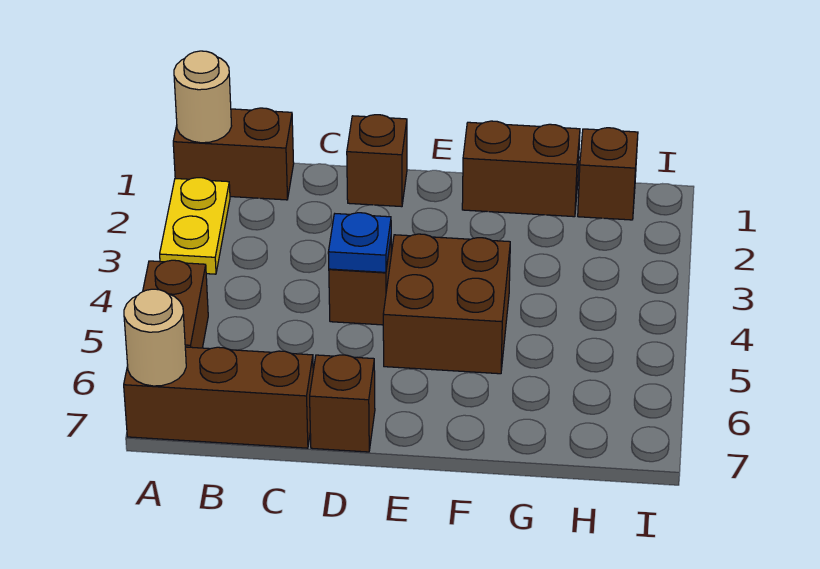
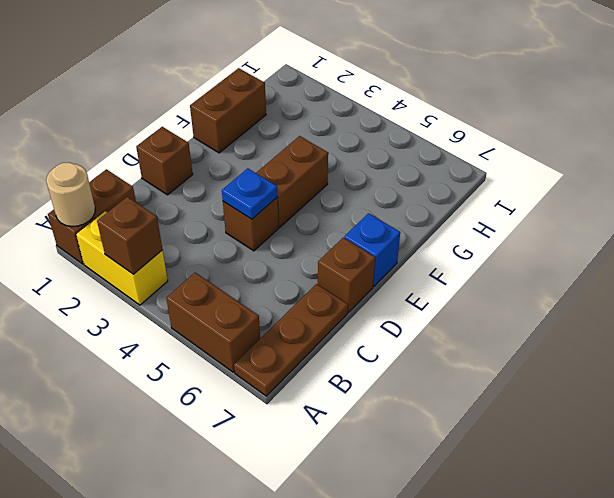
yellow plate A2:A3 level 1 -> yellow brick A2:A3 level 1
brown brick A7:C7 level 1 -> brown plate A7:C7 level 1
tan round brick A7 level 2 -> none
brown brick E4:F5 level 1 -> brown brick E4:F4 level 1
none -> blue brick E7 level 1
brown brick H1 level 1 -> brown brick A3 level 2

